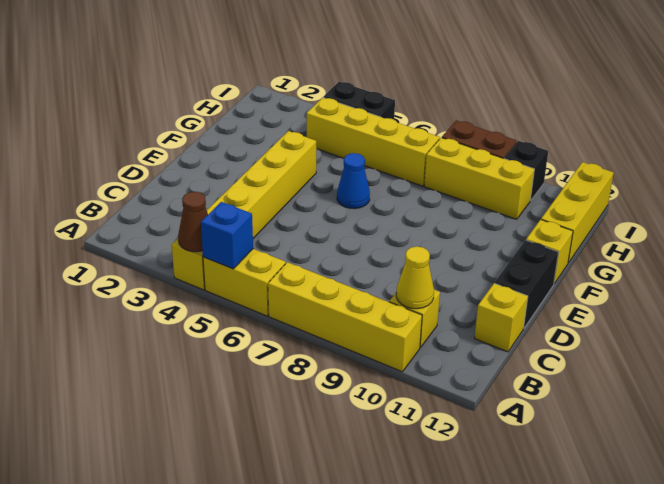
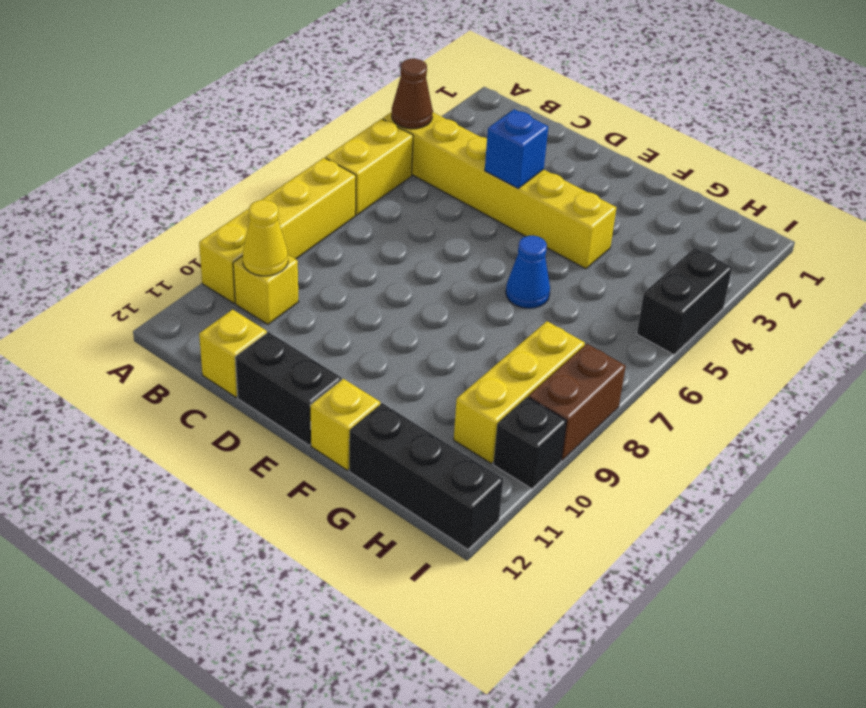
blue brick A5 level 2 -> blue brick D4 level 2
yellow brick G12:I12 level 1 -> black brick G12:I12 level 1
yellow brick H4:H7 level 1 -> none

